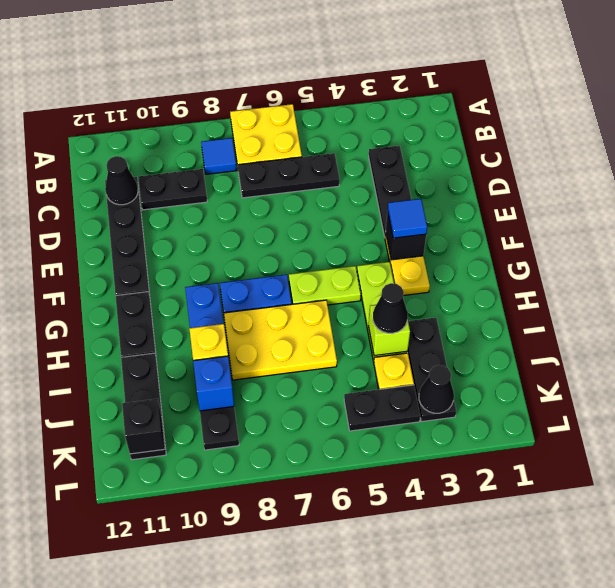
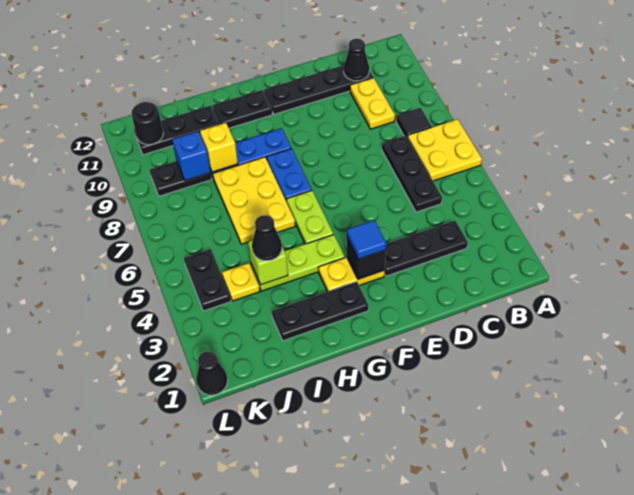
blue tile B8 level 1 -> black tile B8 level 1
black plate C9:C10 level 1 -> yellow plate C9:C10 level 1
black plate I3:K3 level 1 -> black plate G2:I2 level 1
black cone K3 level 2 -> black cone L1 level 1
black brick K11 level 2 -> black round brick K11 level 2

